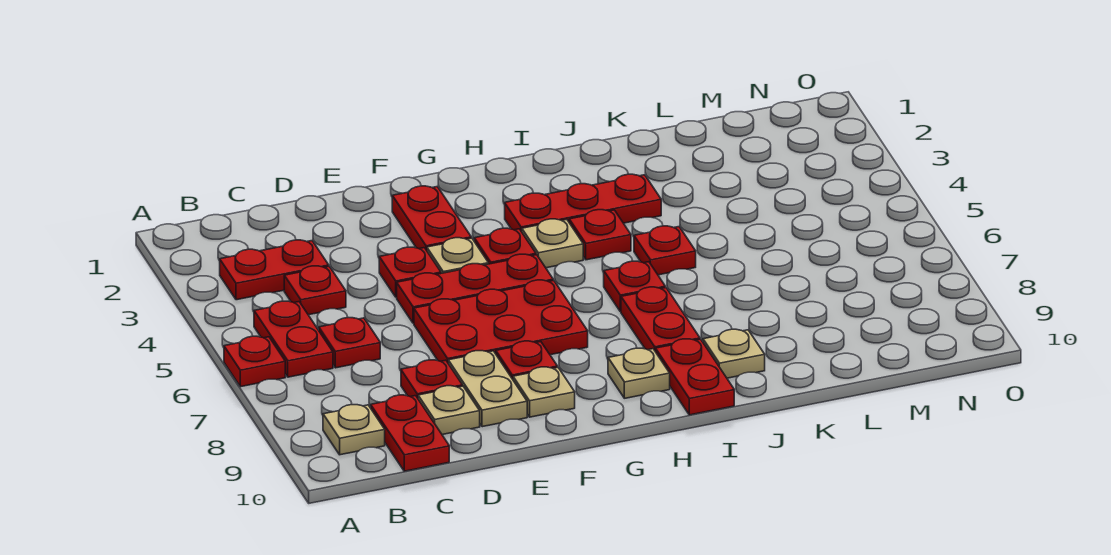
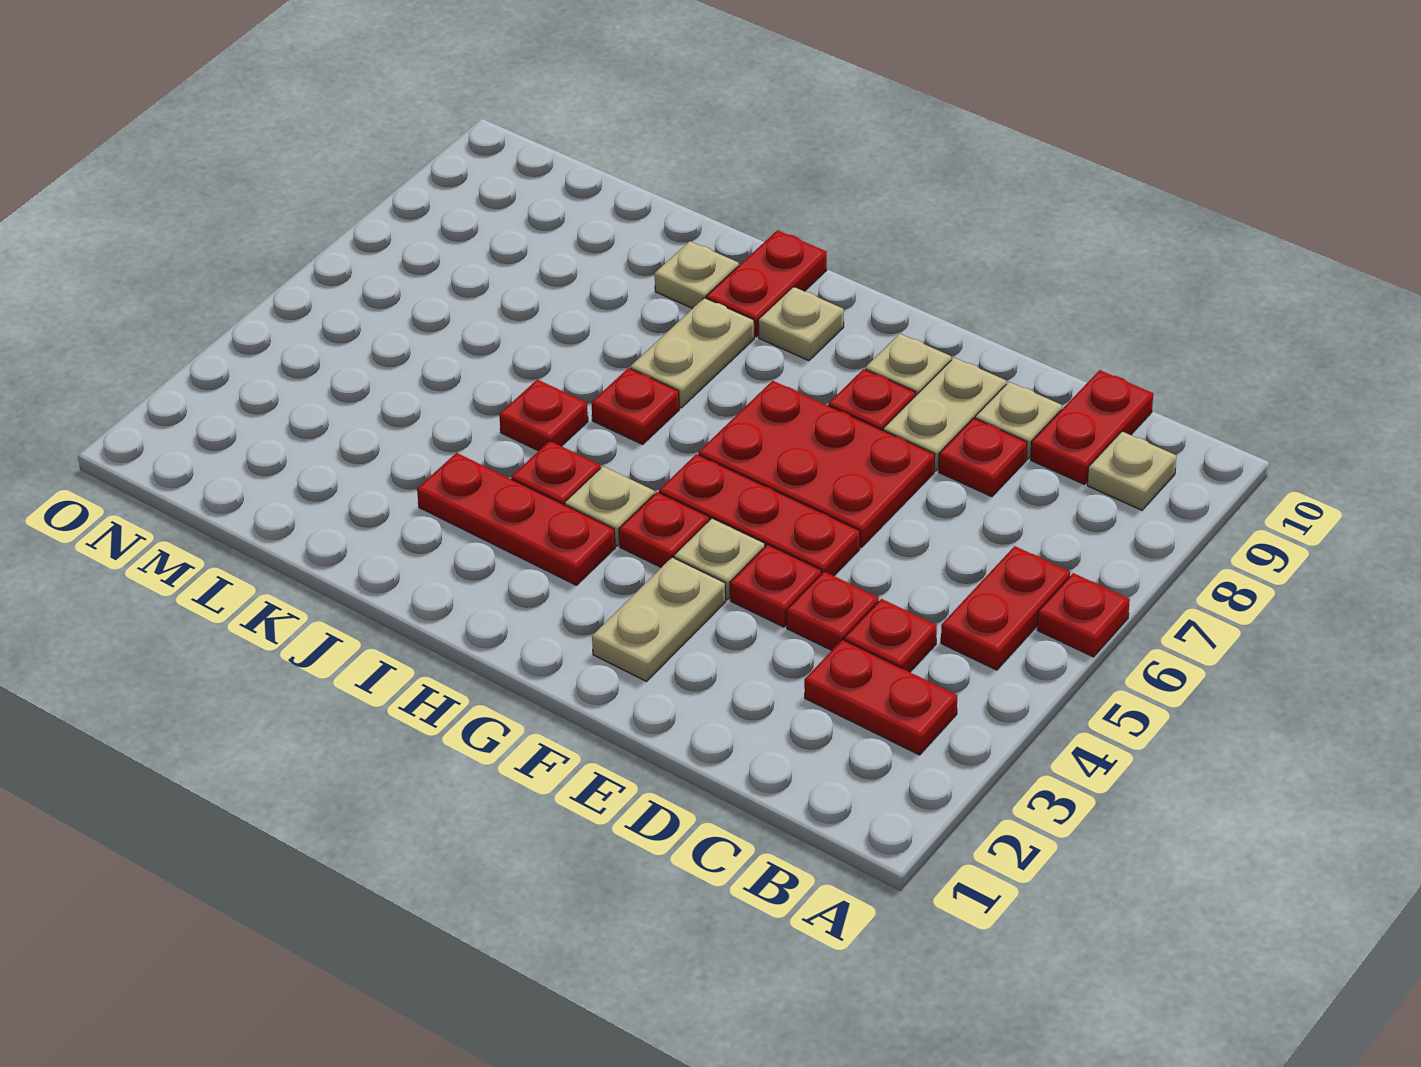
red plate C6 level 1 -> red plate D4 level 1
red plate F2:F3 level 1 -> tan plate F2:F3 level 1
red plate I7:I8 level 1 -> tan plate I7:I8 level 1

